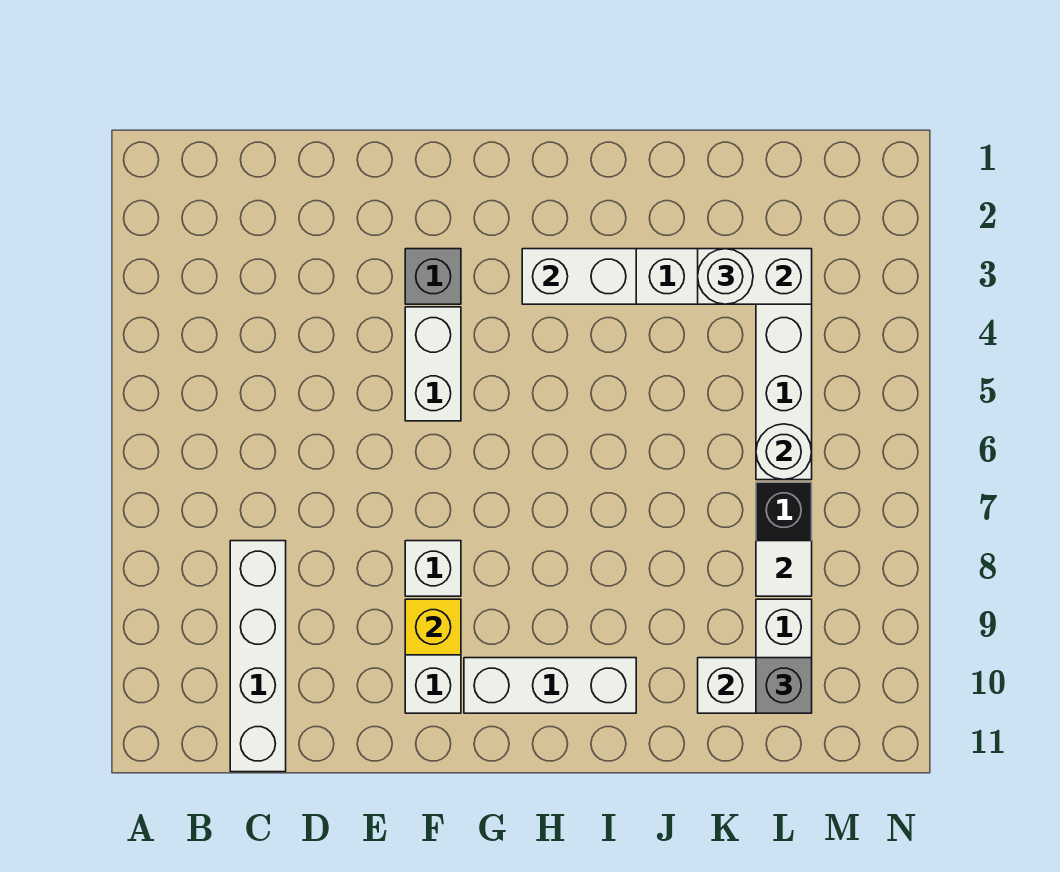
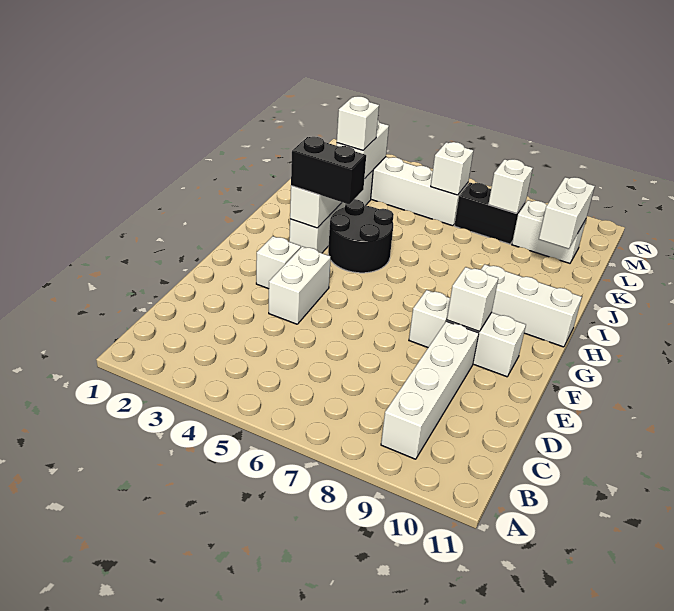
white brick C8:C11 level 1 -> white brick B9:E9 level 1
grey brick F3 level 1 -> white brick F3 level 1
white brick F4:F5 level 1 -> white brick E4:F4 level 1
yellow brick F9 level 2 -> white brick F9 level 2
white brick G10:I10 level 1 -> white brick H9:H11 level 1
none -> black brick H3:H4 level 3
none -> black round brick H4:I5 level 1
white round brick K3 level 3 -> white brick K3 level 3
white round brick L6 level 2 -> white brick L6 level 2
white tile L8 level 2 -> white brick L8 level 2
grey brick L10 level 3 -> none

